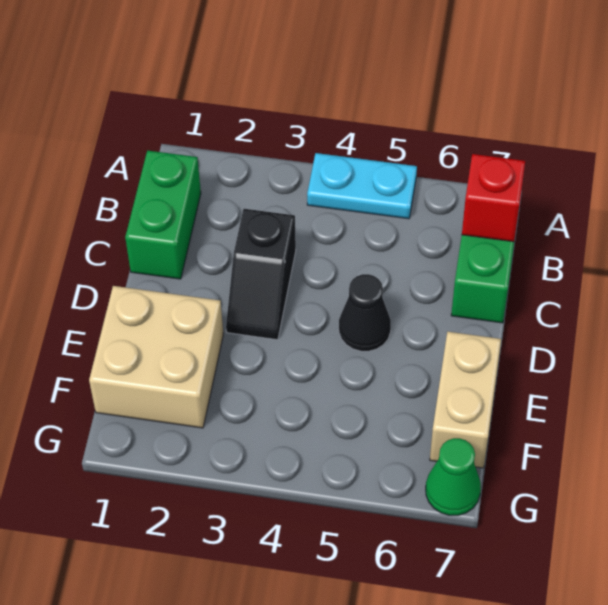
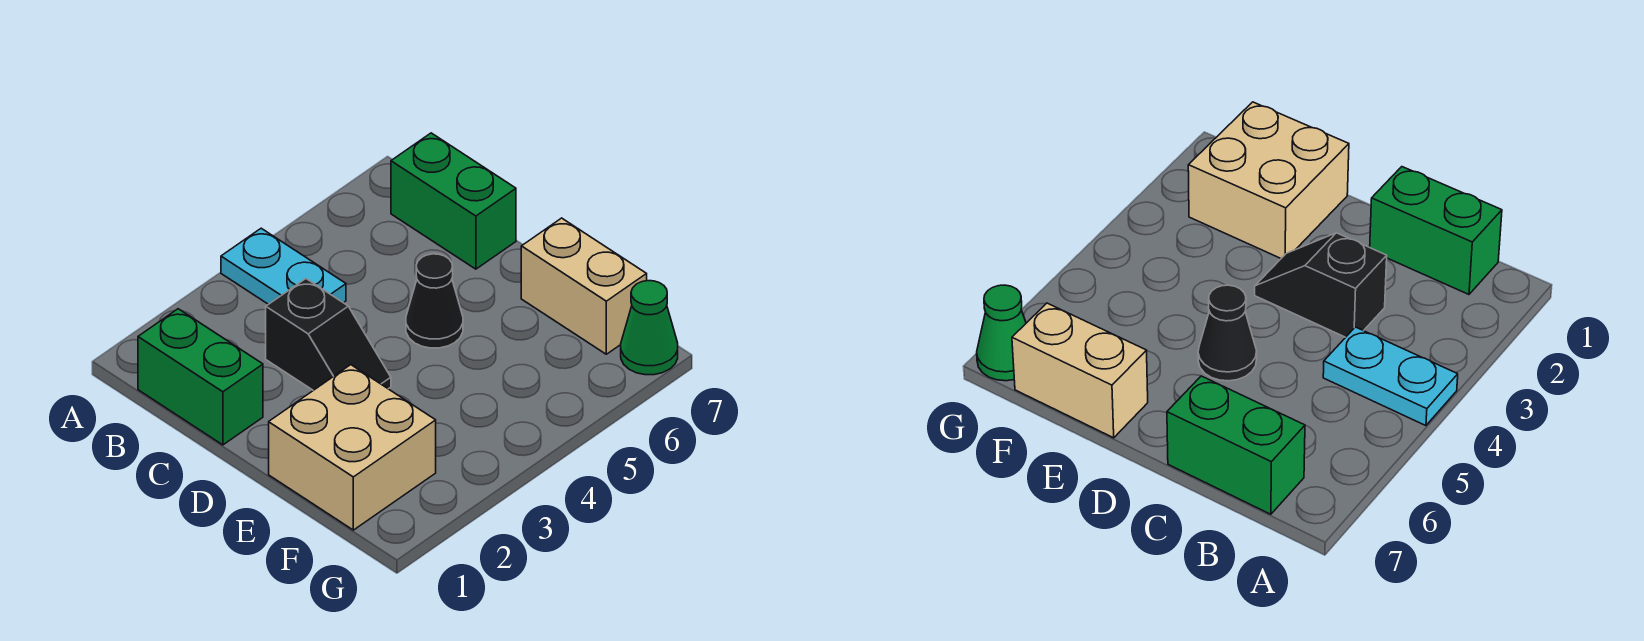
cyan plate A4:A5 level 1 -> cyan plate A4:B4 level 1
red brick B7 level 2 -> none

